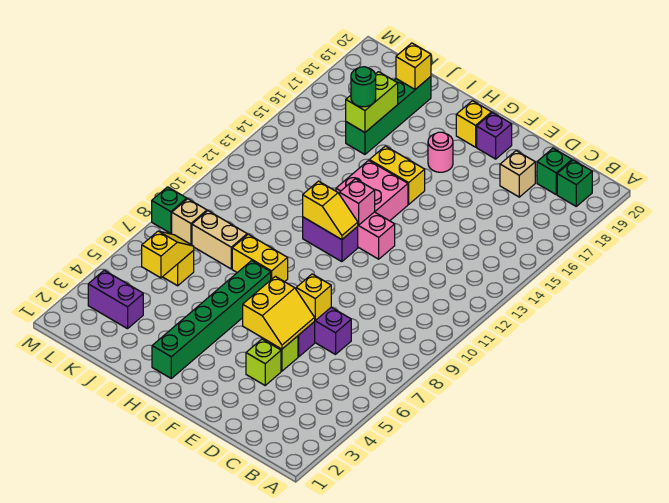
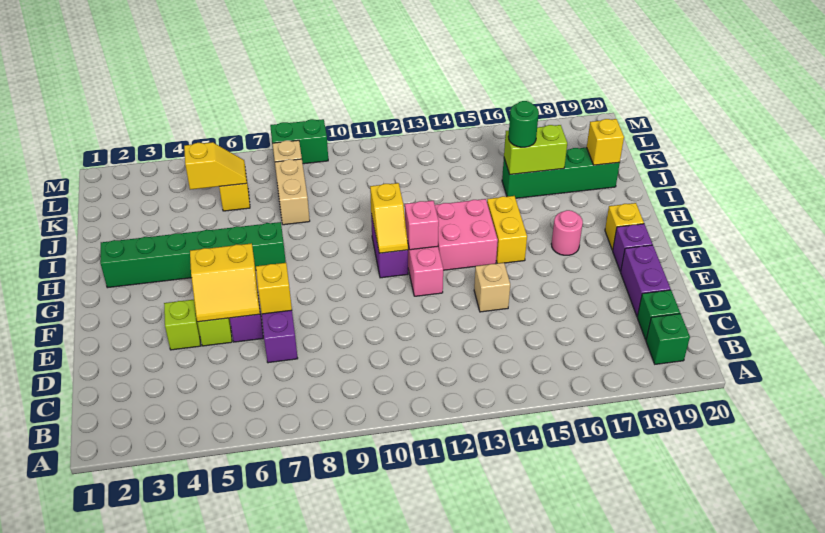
tan brick D18 level 1 -> tan brick E14 level 1
yellow brick H8:I8 level 1 -> none
purple brick K3:L3 level 1 -> purple brick D19:E19 level 1
green brick M8 level 1 -> green brick M8:M9 level 1

